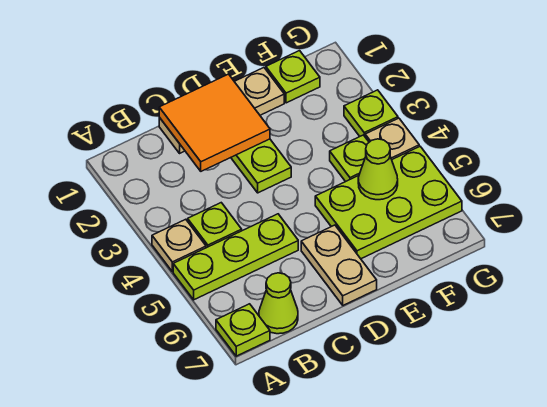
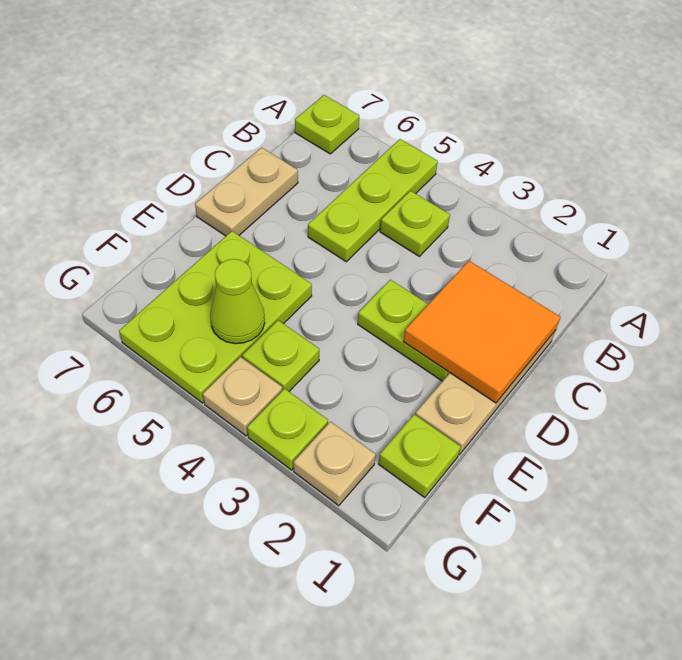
tan plate A4 level 1 -> tan plate G2 level 1
lime cone B7 level 1 -> none
tan plate D6:D7 level 1 -> tan plate C7:D7 level 1

